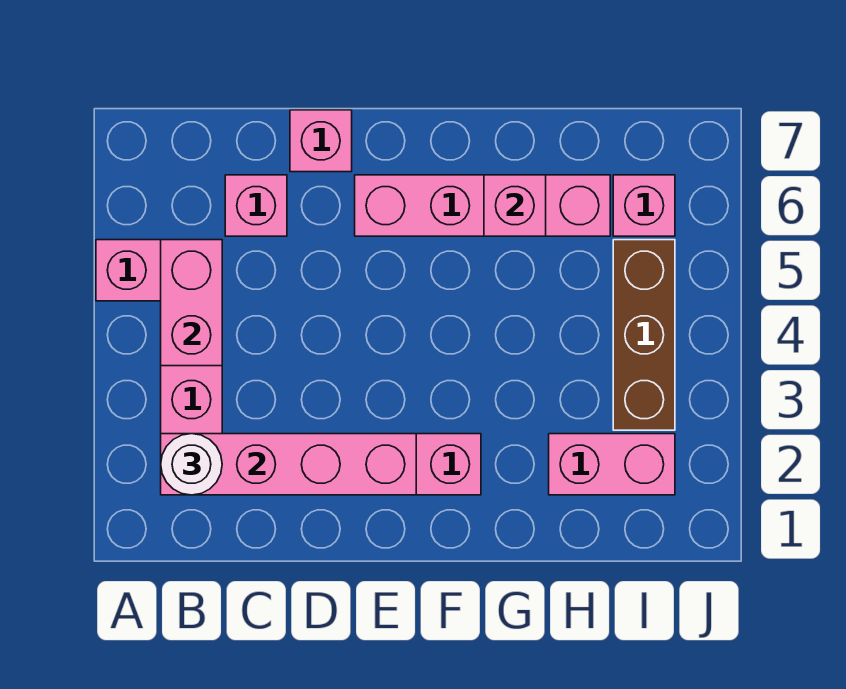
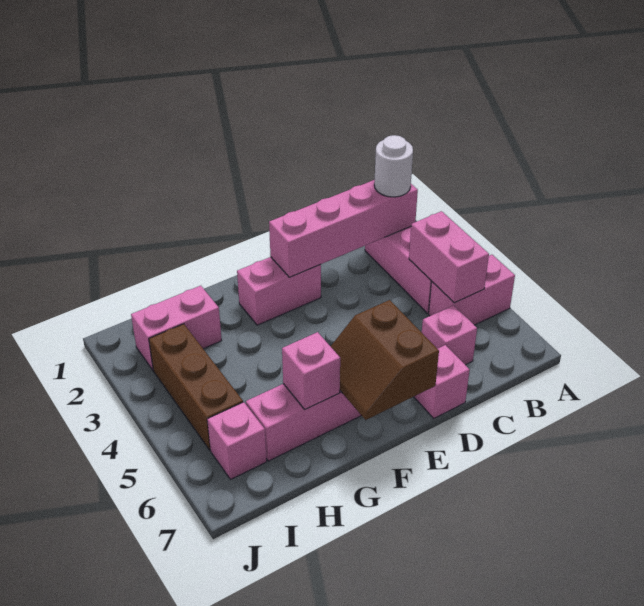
none -> brown slope E6:F7 level 2 top E

